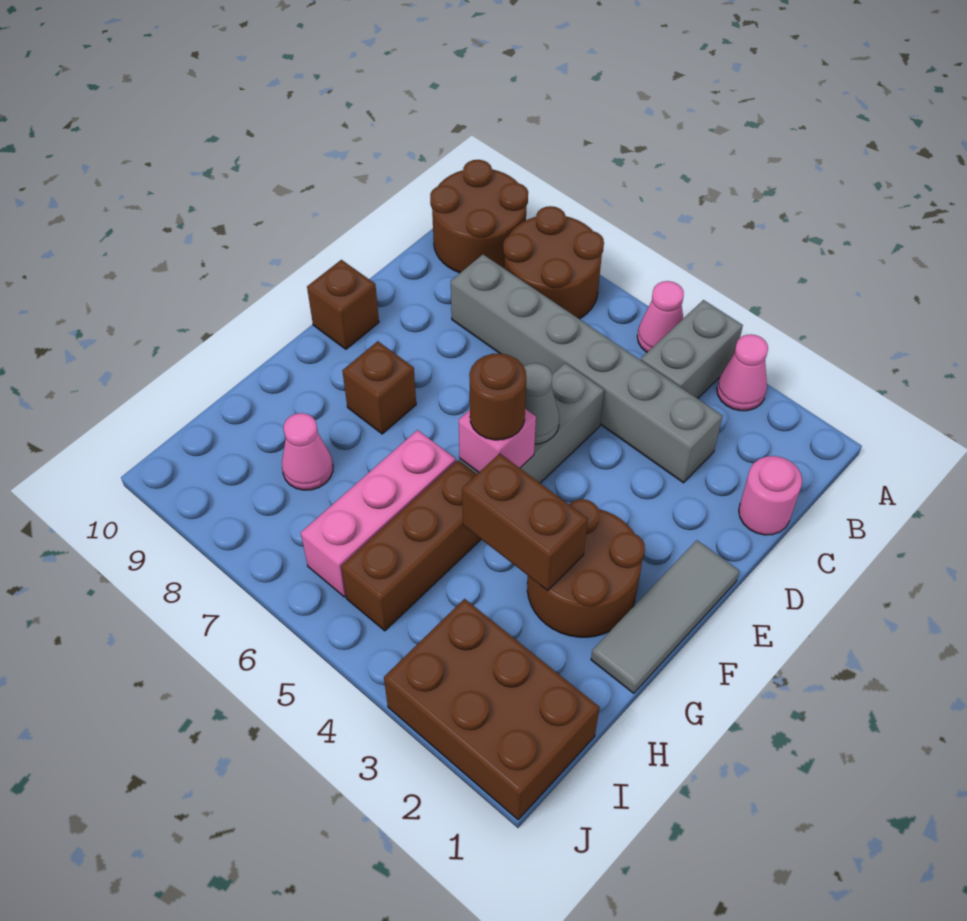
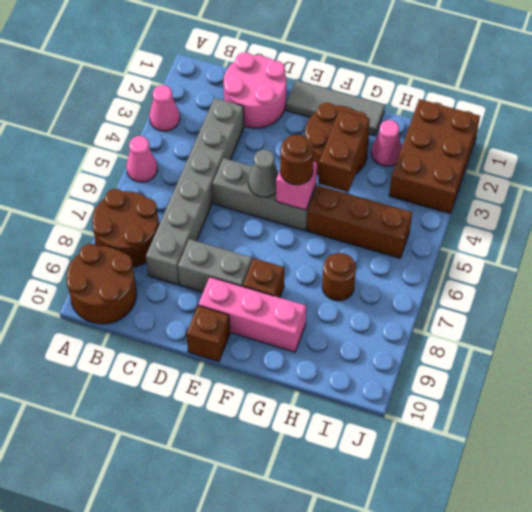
grey brick A4:B4 level 1 -> grey brick D8:E8 level 1
pink round brick C1 level 1 -> pink round brick C1:D2 level 1
pink brick G6:I6 level 1 -> pink brick E9:G9 level 1
none -> brown round brick H7 level 1
pink cone H8 level 1 -> pink cone H2 level 1

